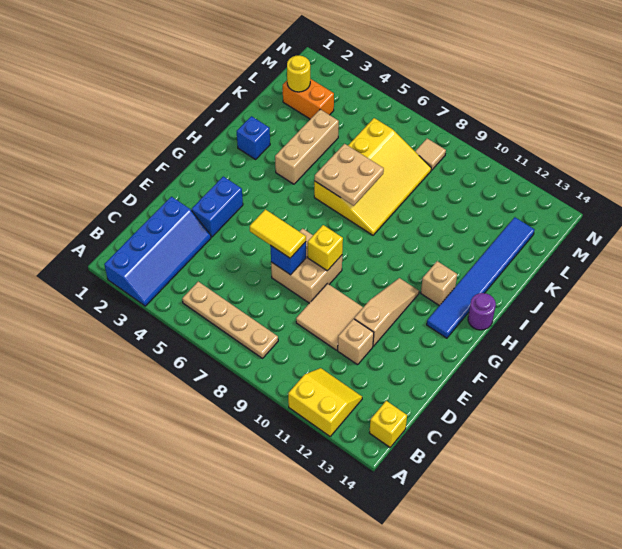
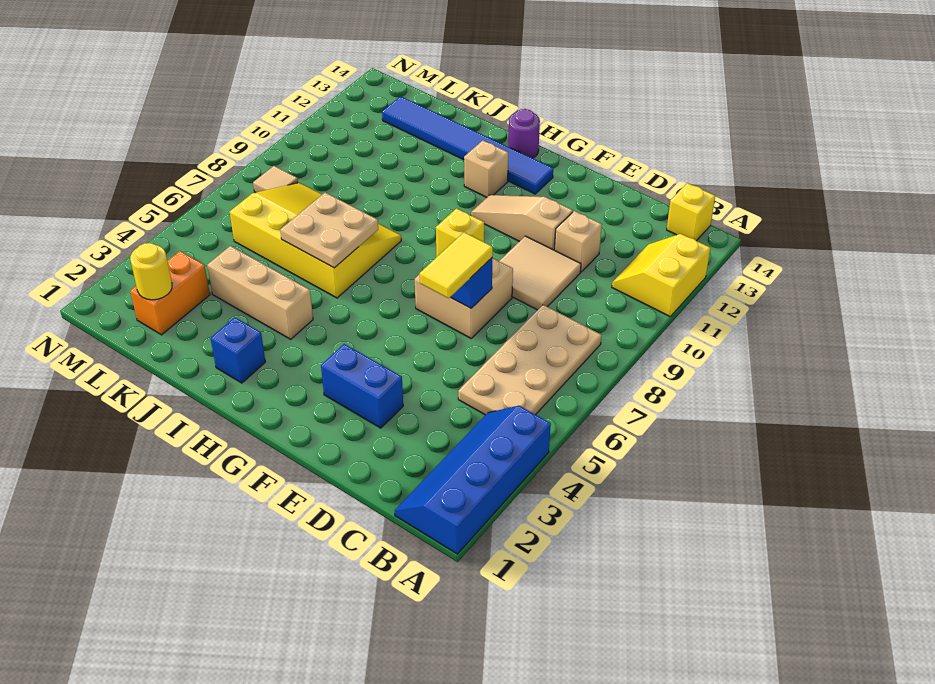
blue slope A2:D3 level 1 top 2 -> blue slope A1:B4 level 1 top A
tan plate B5:B8 level 1 -> tan plate B5:C8 level 1

